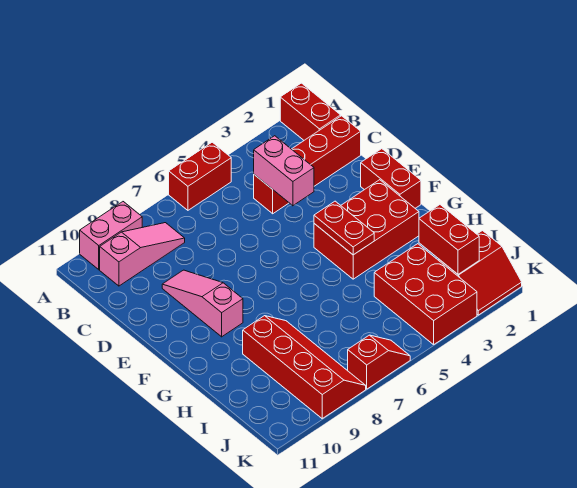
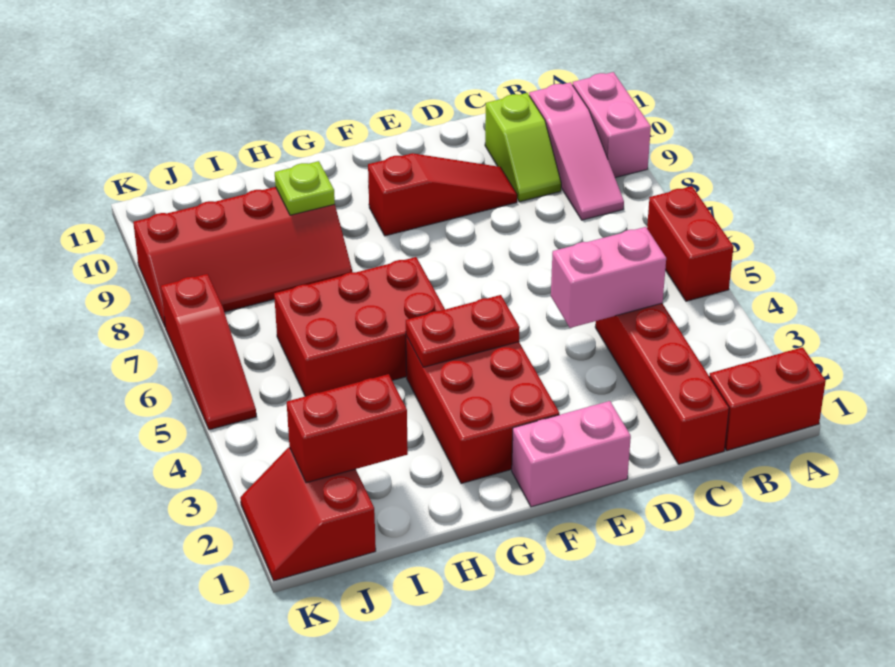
none -> lime slope C9:C10 level 1 top 10
pink slope D9:F9 level 1 top F -> red slope D9:F9 level 1 top F
red brick E1:F1 level 1 -> pink brick E1:F1 level 1
none -> lime plate H9 level 2
red brick I3:K4 level 1 -> red brick G5:I6 level 1
red slope K6:K7 level 1 top 7 -> red slope K5:K7 level 1 top 7

